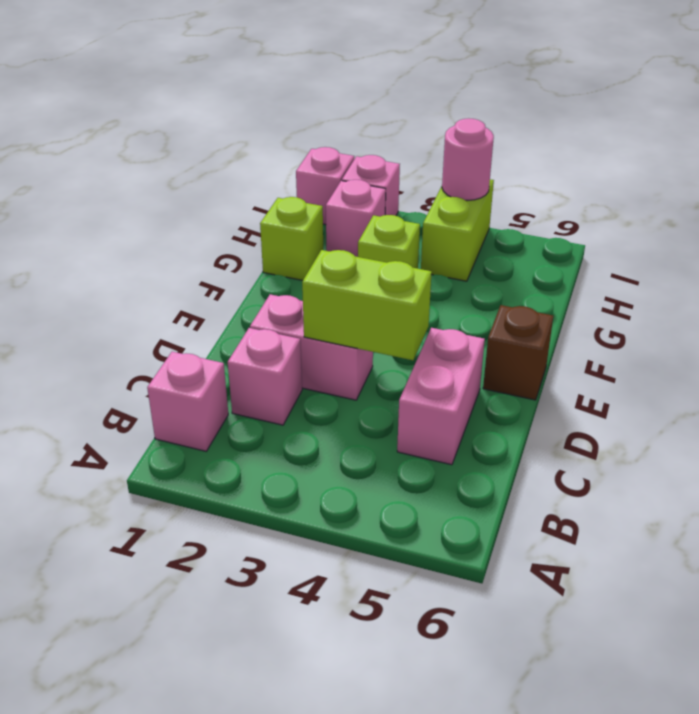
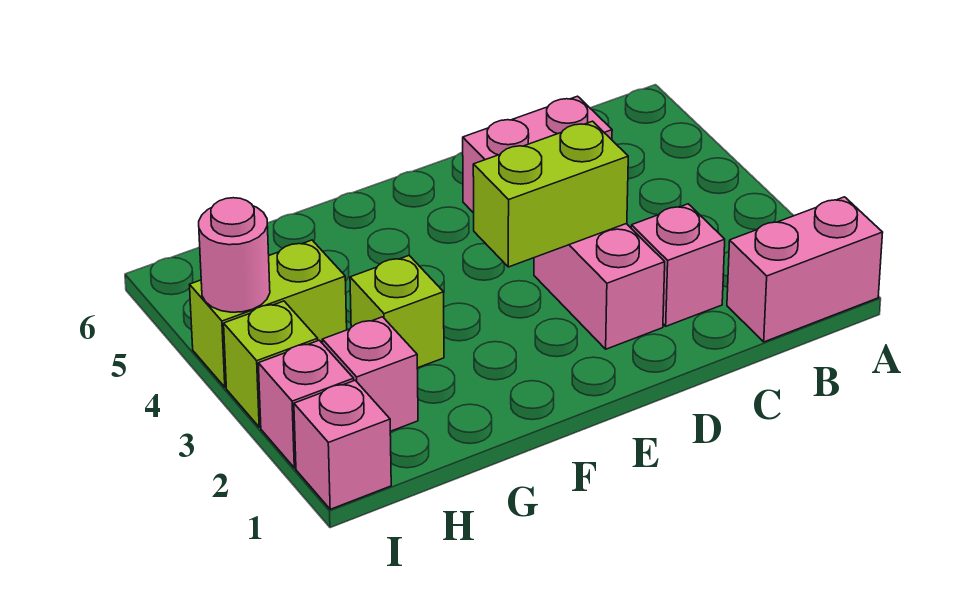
pink brick B1 level 1 -> pink brick A1:B1 level 1
lime brick D3:D4 level 2 -> lime brick D3:E3 level 2
brown brick E6 level 1 -> none
lime brick G1 level 1 -> lime brick I3 level 1

